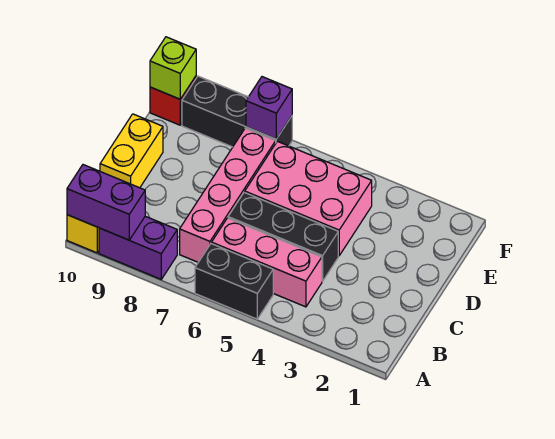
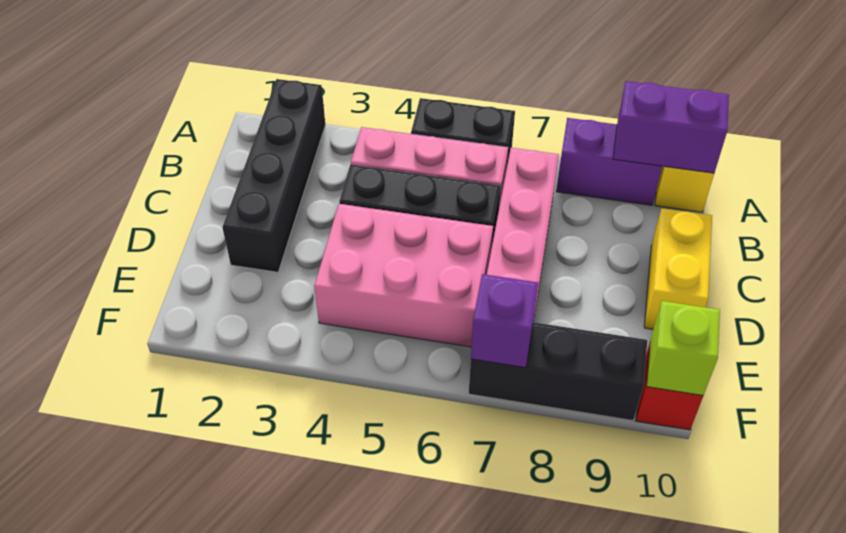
none -> black brick A2:D2 level 1

